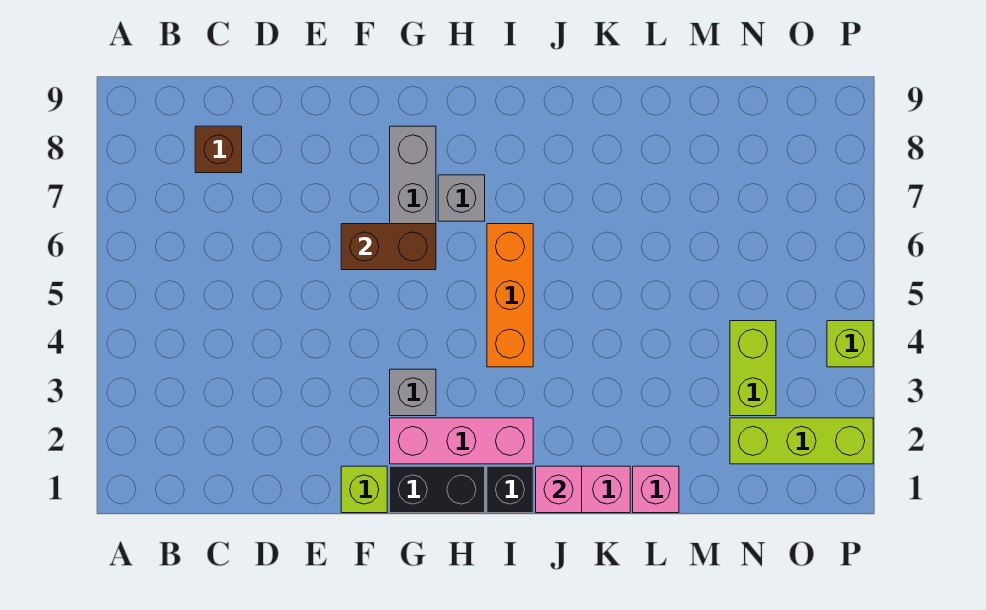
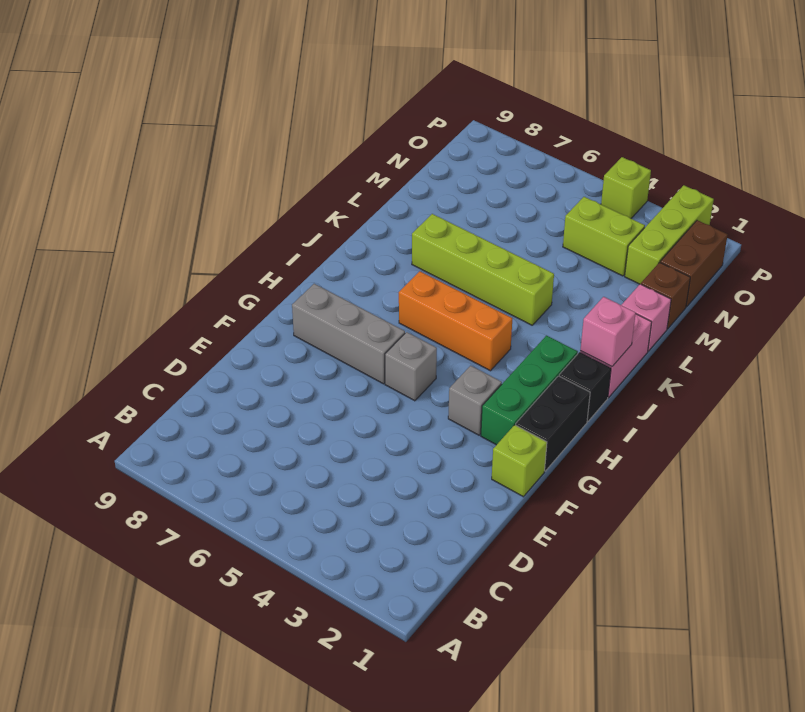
brown brick C8 level 1 -> brown brick M1 level 1
brown brick F6:G6 level 2 -> brown brick N1:O1 level 1
pink brick G2:I2 level 1 -> green brick G2:I2 level 1
grey brick H7 level 1 -> grey brick G5 level 1
none -> lime brick K4:K7 level 1

